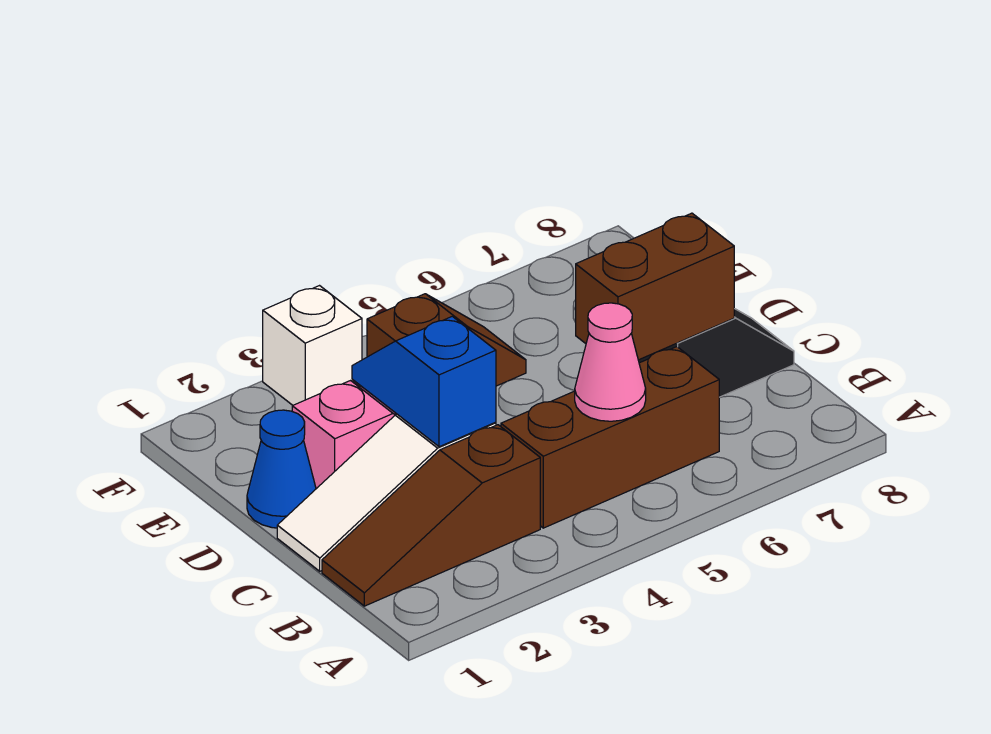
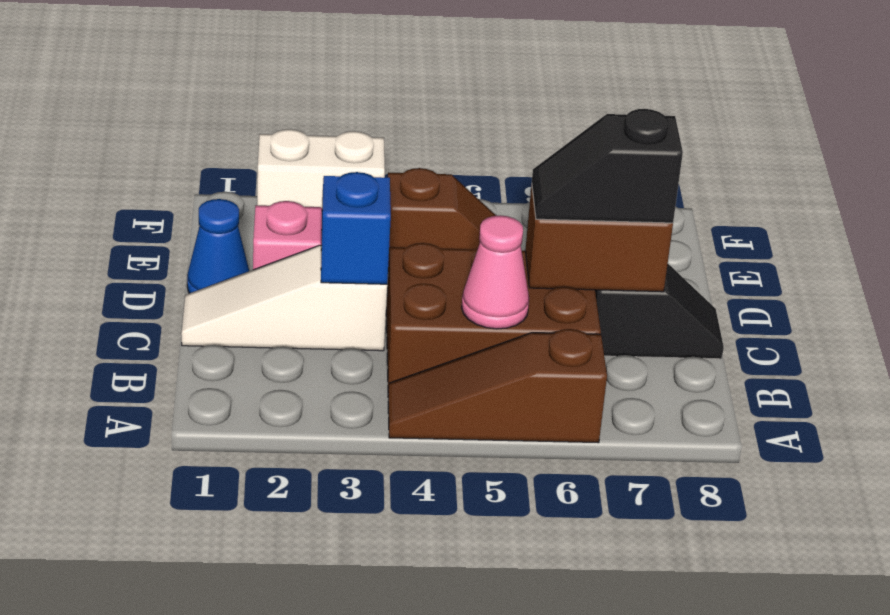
brown slope B1:B3 level 1 top 3 -> brown slope A4:A6 level 1 top 6
brown brick B4:B6 level 1 -> brown brick B4:C6 level 1
none -> black slope C6:C7 level 3 top 7
white brick F3 level 1 -> white brick F2:F3 level 1

